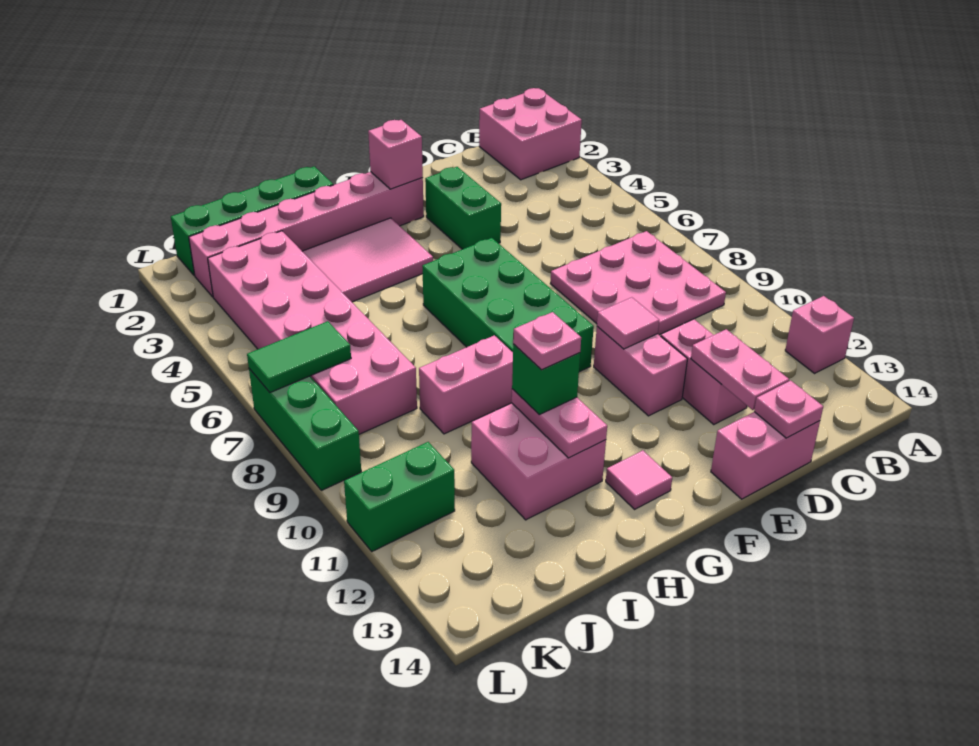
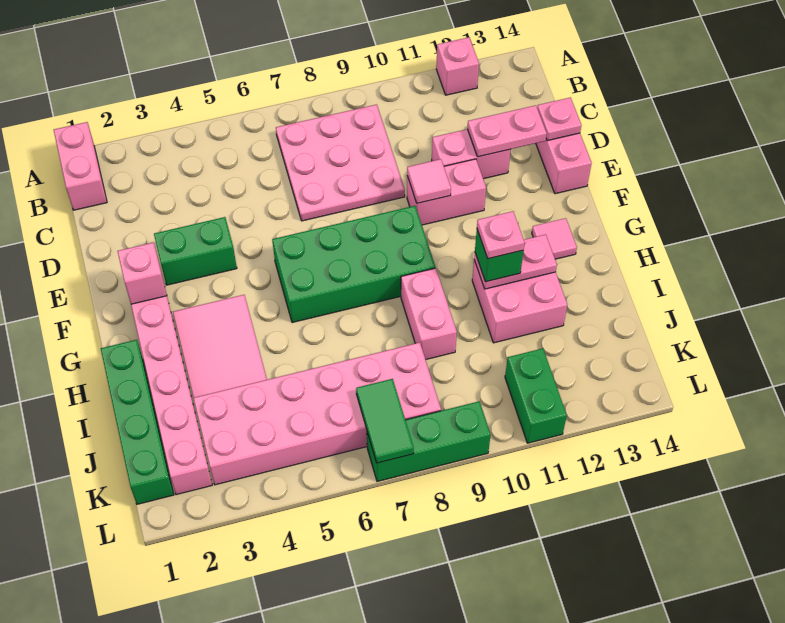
pink brick A1:B2 level 1 -> pink brick A1:B1 level 1

